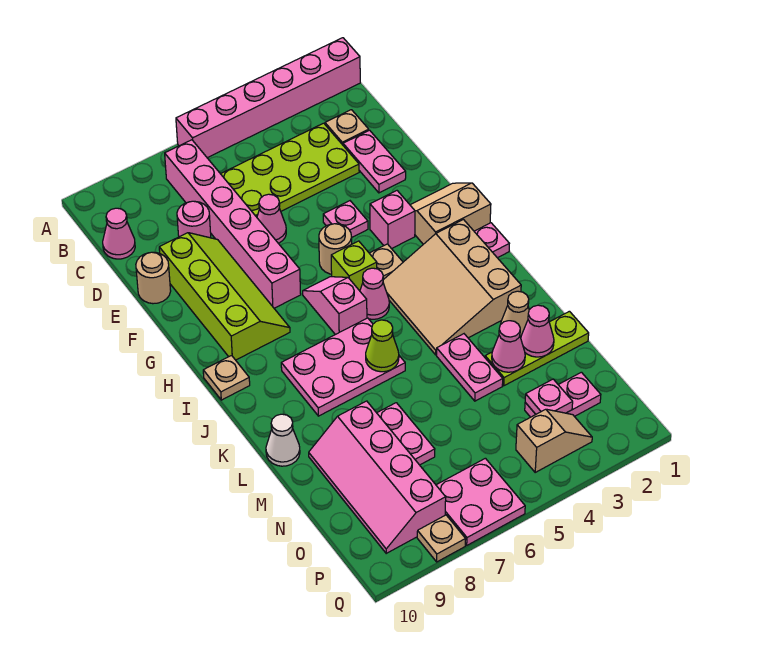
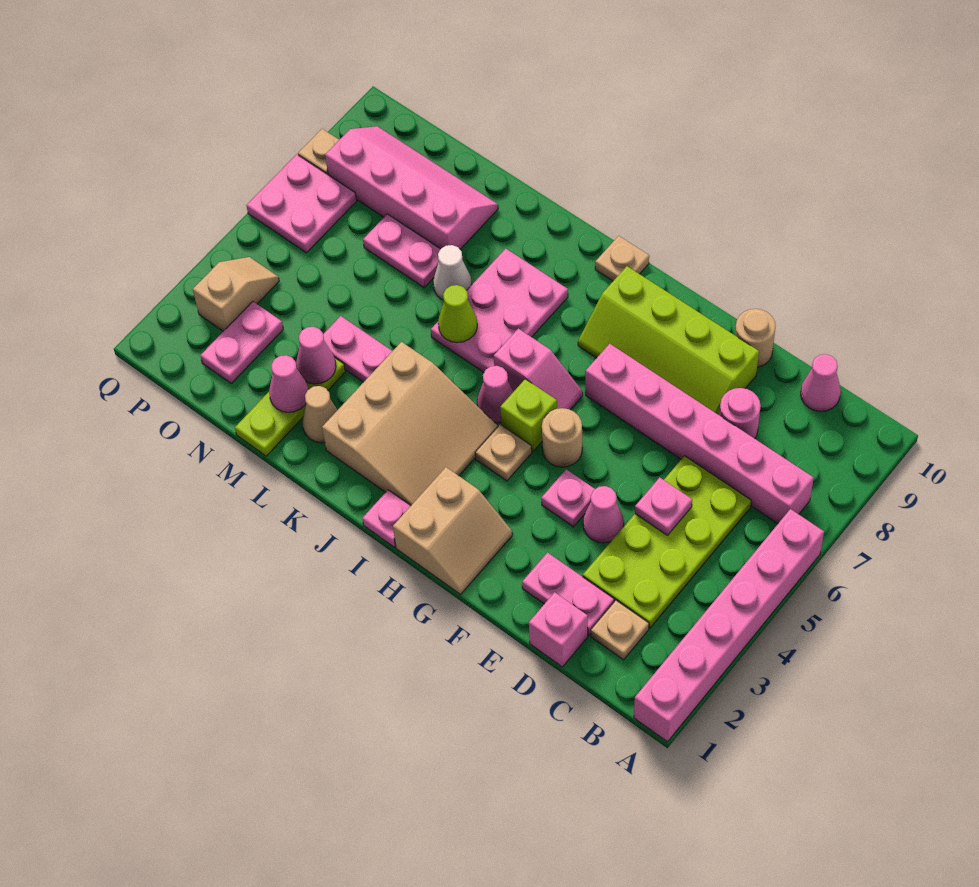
pink cone E6 level 1 -> pink cone E4 level 1
pink brick G3 level 1 -> pink brick D1 level 1
tan slope I2:K4 level 1 top 2 -> tan slope I2:K4 level 1 top K
white cone L10 level 1 -> white cone L7 level 1
pink plate O3 level 2 -> pink plate D5 level 2
tan slope P3:P4 level 1 top 4 -> tan slope P3:P4 level 1 top 3

